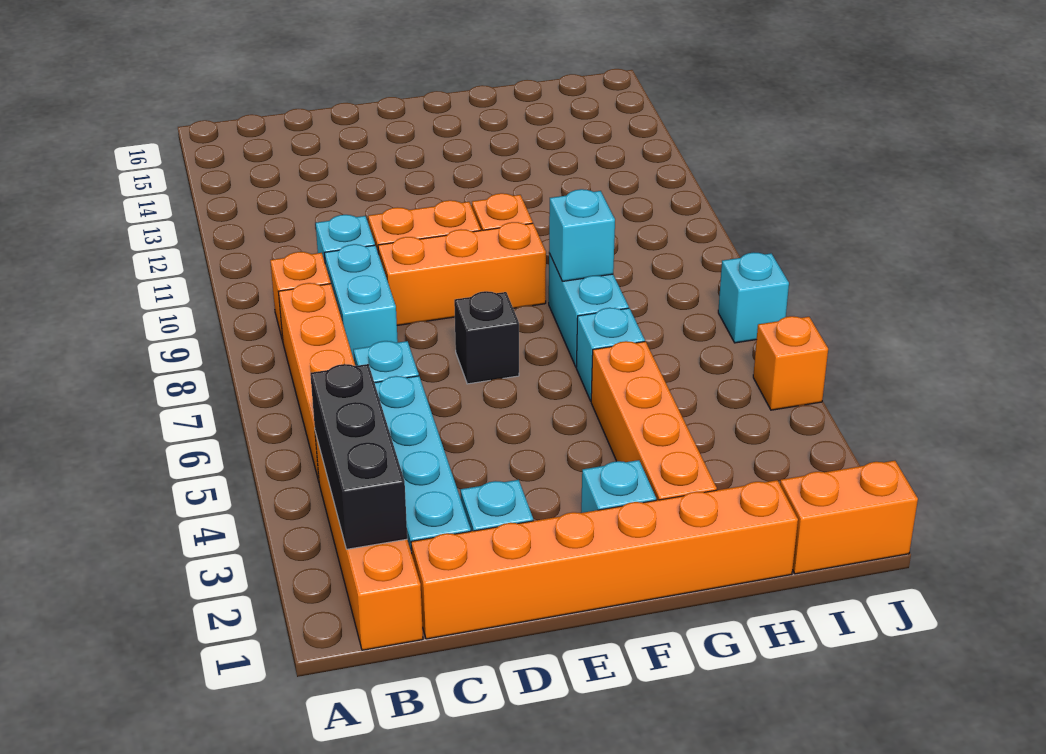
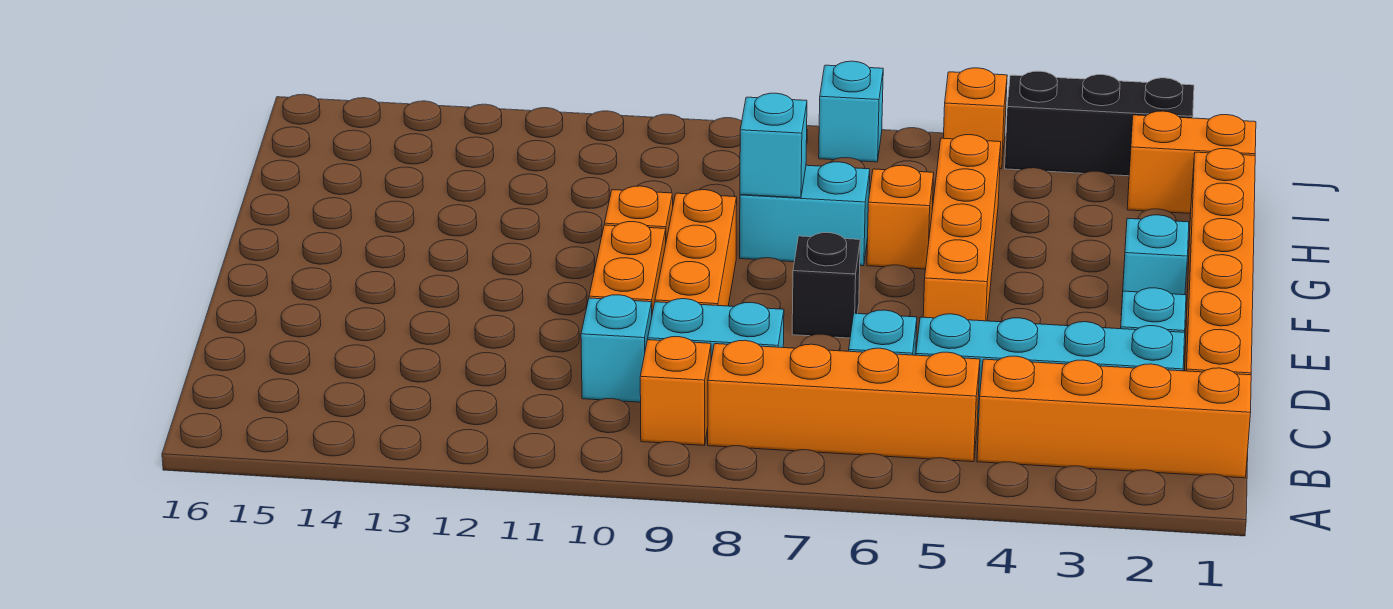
black brick B2:B4 level 2 -> black brick J2:J4 level 1
orange brick G2:G5 level 1 -> orange brick E5:H5 level 1
cyan brick G6 level 1 -> orange brick G6 level 1
orange brick I1:J1 level 1 -> orange brick I1:I2 level 1

